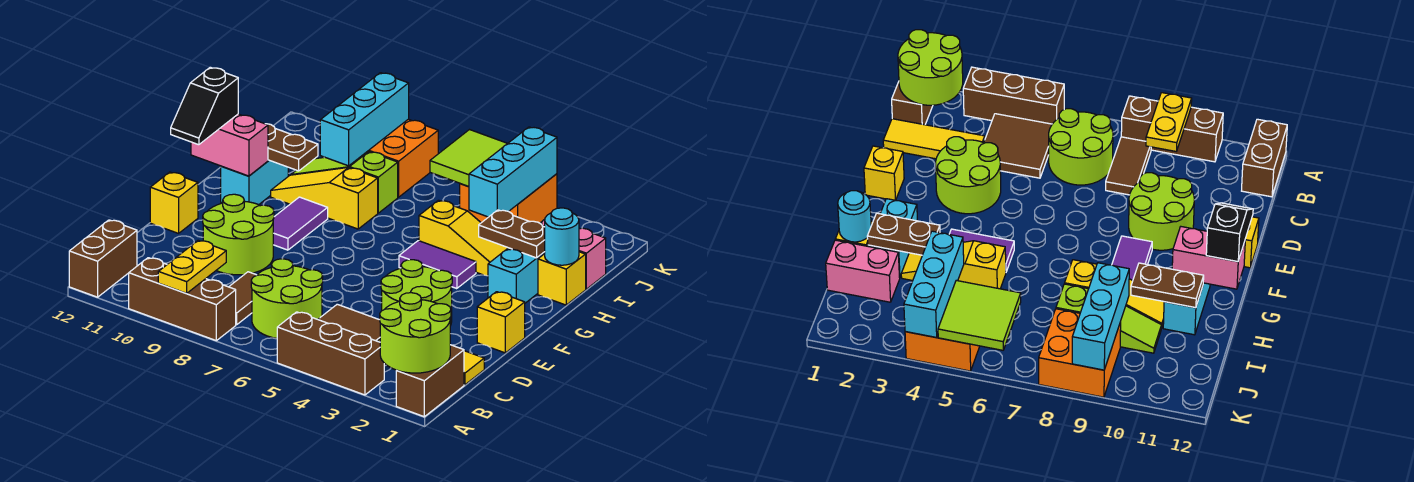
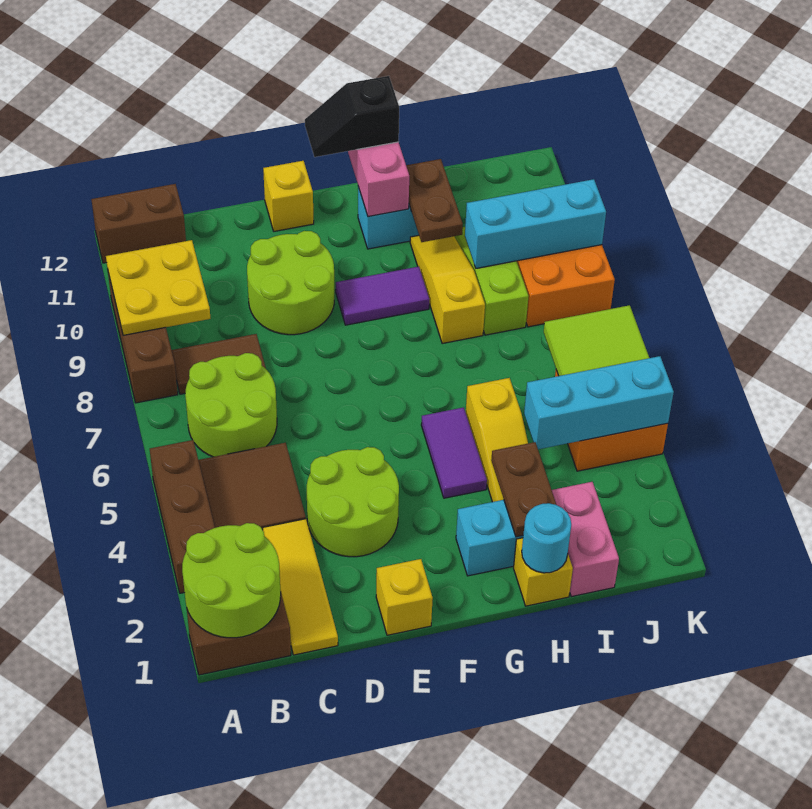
yellow plate A9:B9 level 2 -> yellow plate A9:B10 level 2

